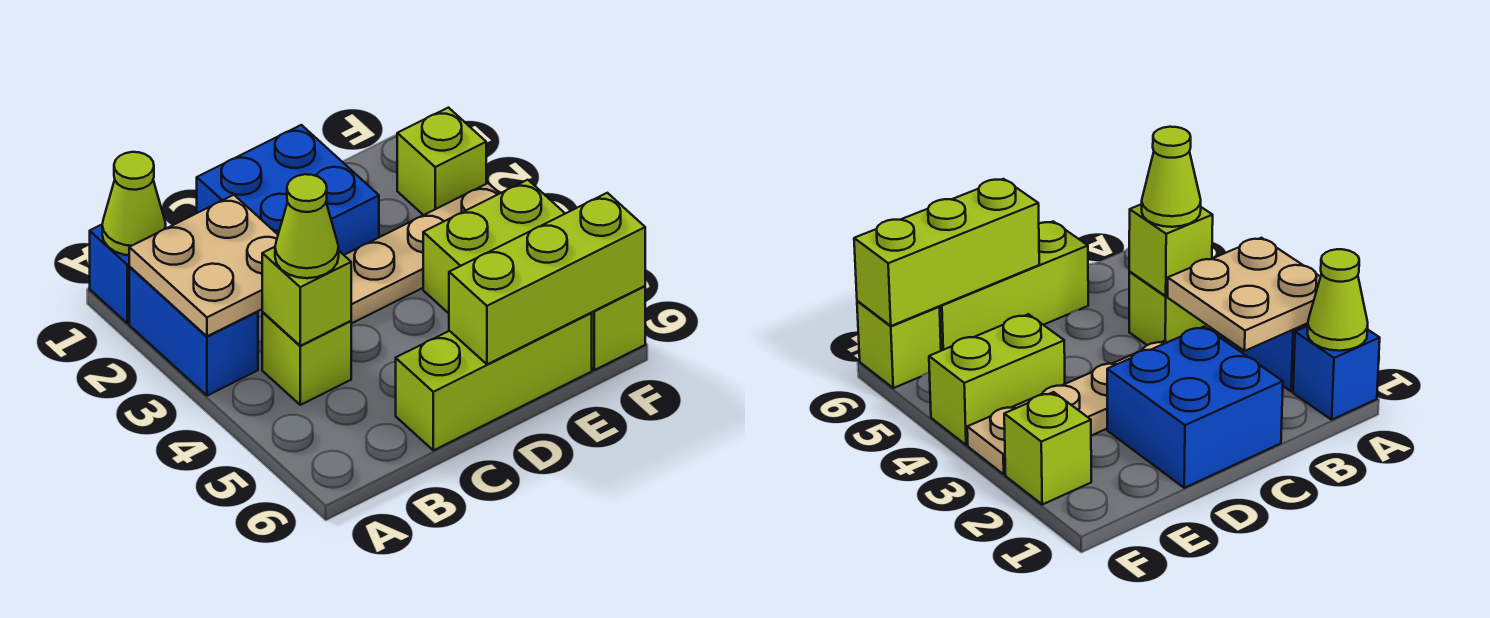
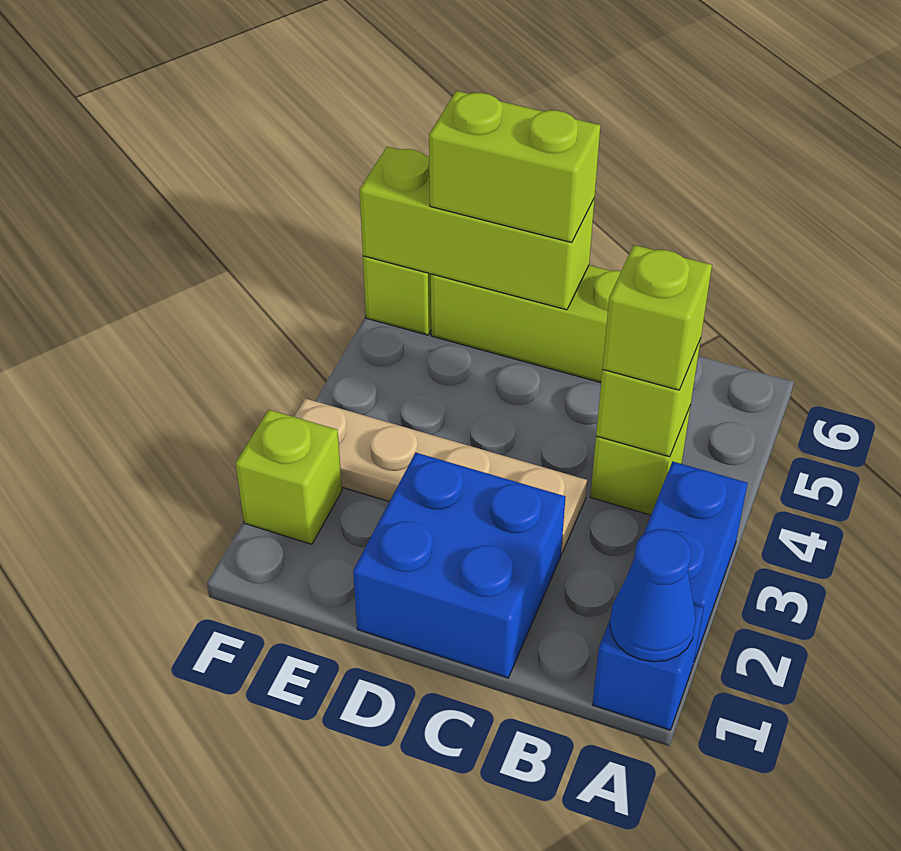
lime cone A1 level 2 -> blue cone A1 level 2
tan plate A2:B3 level 2 -> none
lime cone B4 level 3 -> lime brick B4 level 3
lime brick E4:F4 level 1 -> lime brick D6:E6 level 3

